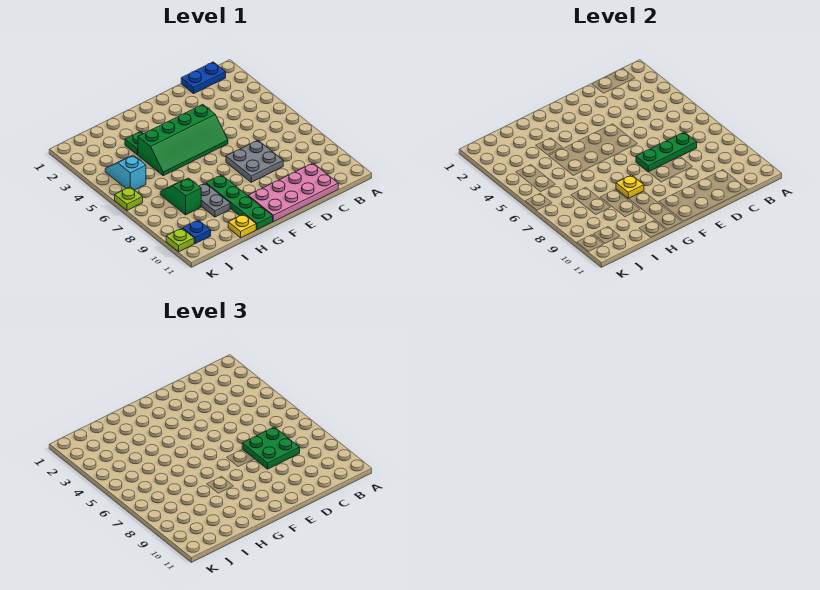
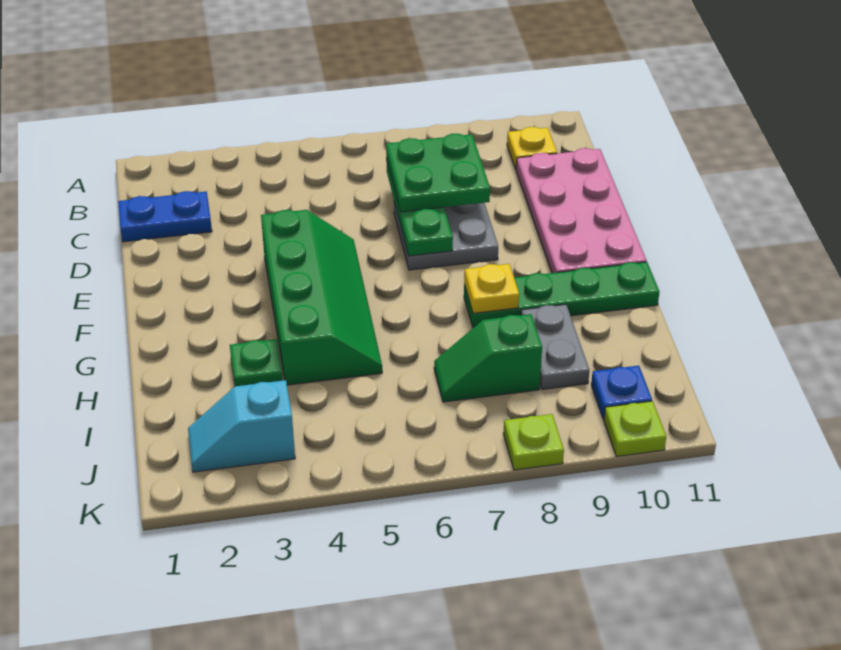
blue plate B1:C1 level 1 -> blue plate C1:C2 level 1
grey plate H8:H9 level 1 -> grey plate H9:I9 level 1
yellow plate H11 level 1 -> yellow plate B10 level 1
cyan slope J4:J5 level 1 top 5 -> cyan slope J2:J3 level 1 top 3
lime plate K6 level 1 -> lime plate K8 level 1

